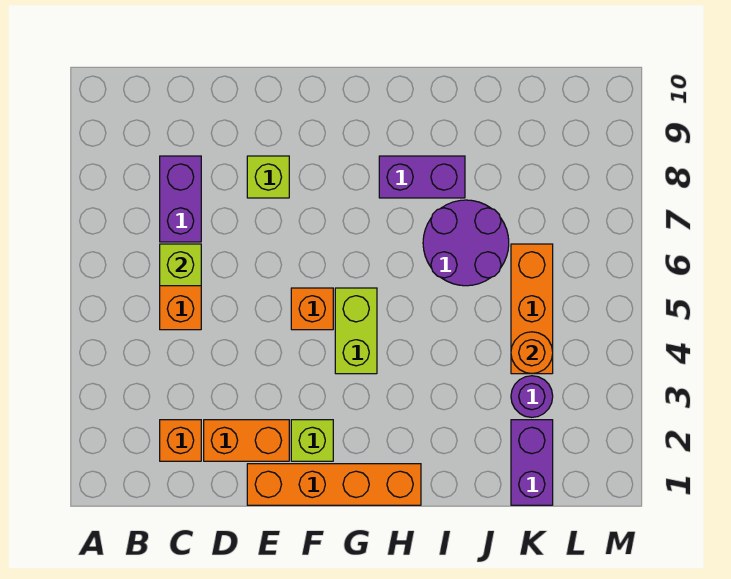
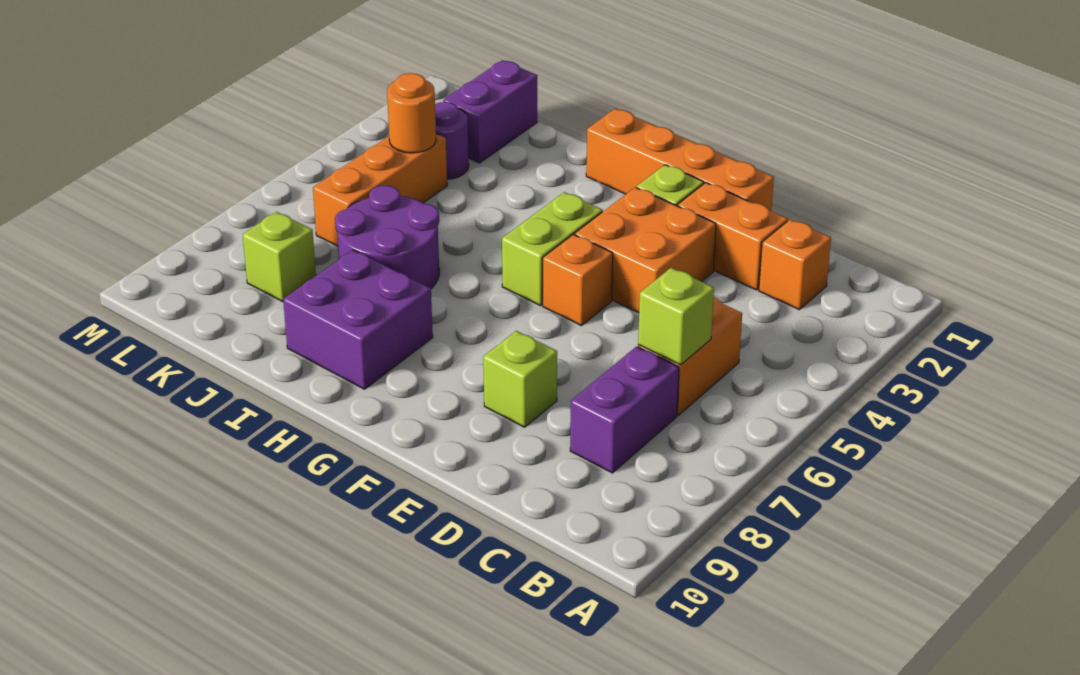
none -> orange brick E3:F4 level 1
purple brick H8:I8 level 1 -> purple brick H8:I9 level 1
none -> lime brick K8 level 1

